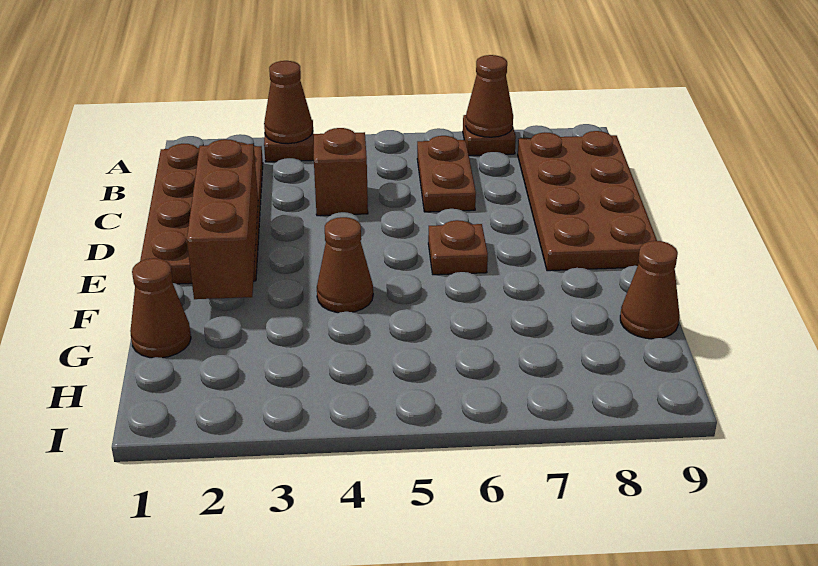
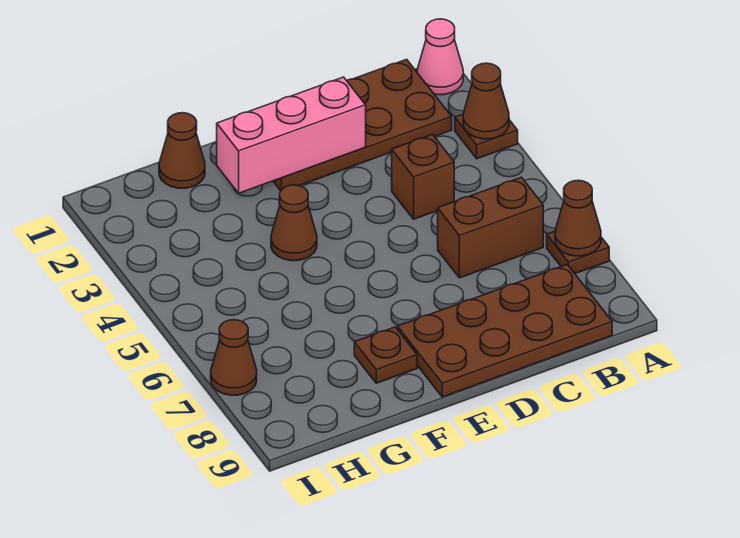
none -> pink cone A1 level 1
brown plate B6:C6 level 1 -> brown brick B6:C6 level 1
brown brick D2:F2 level 2 -> pink brick D2:F2 level 2
brown plate E6 level 1 -> brown plate F8 level 1
brown cone G9 level 1 -> brown cone I7 level 1

